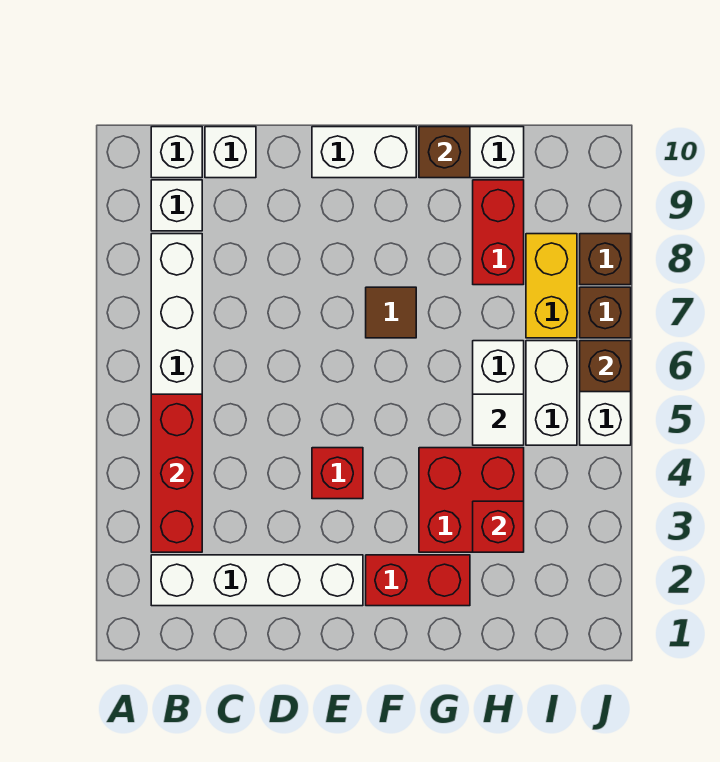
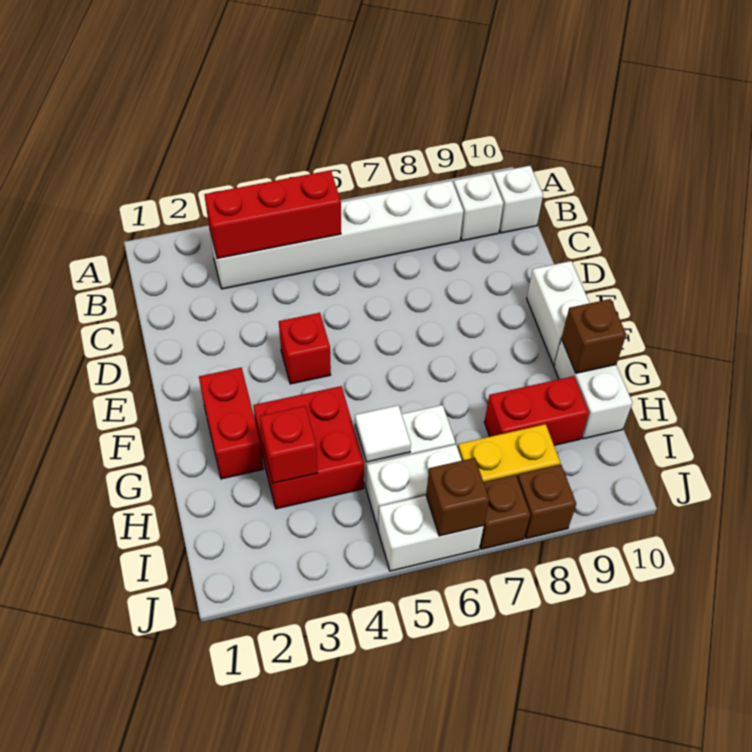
white brick B2:E2 level 1 -> none
white brick C10 level 1 -> none
brown tile F7 level 1 -> none

